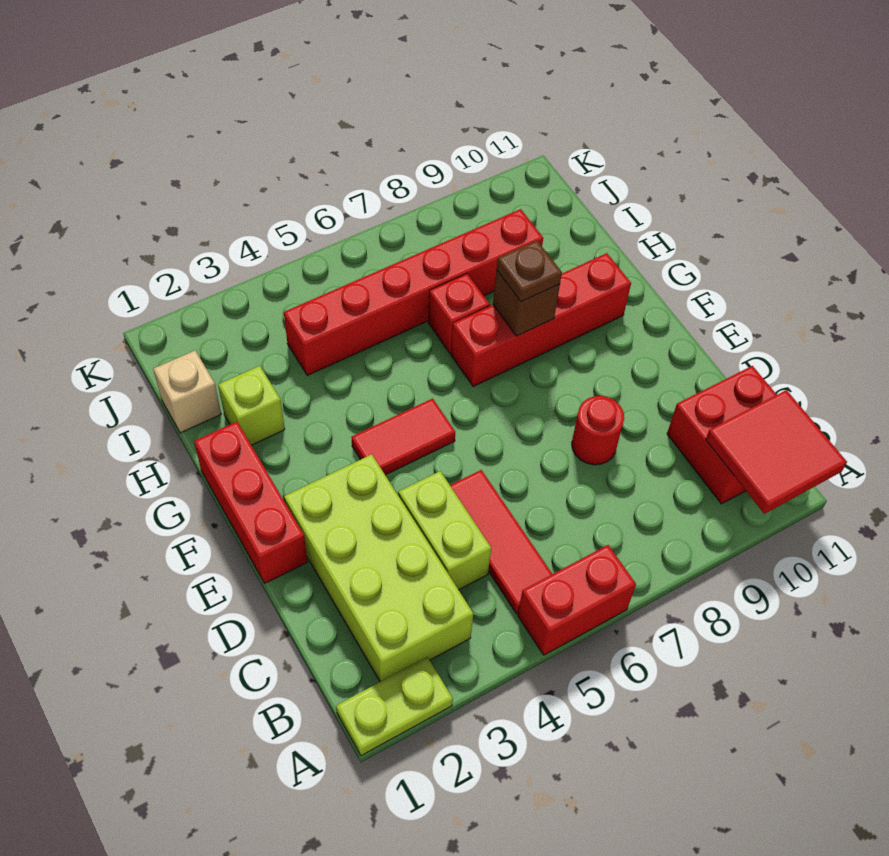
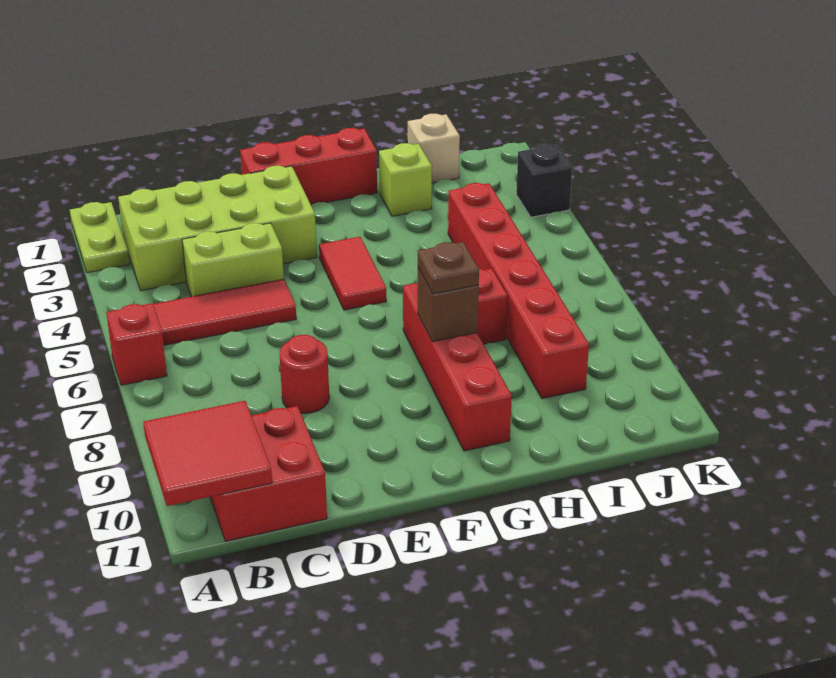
red brick A5:A6 level 1 -> red brick A6 level 1
none -> black brick K3 level 1

